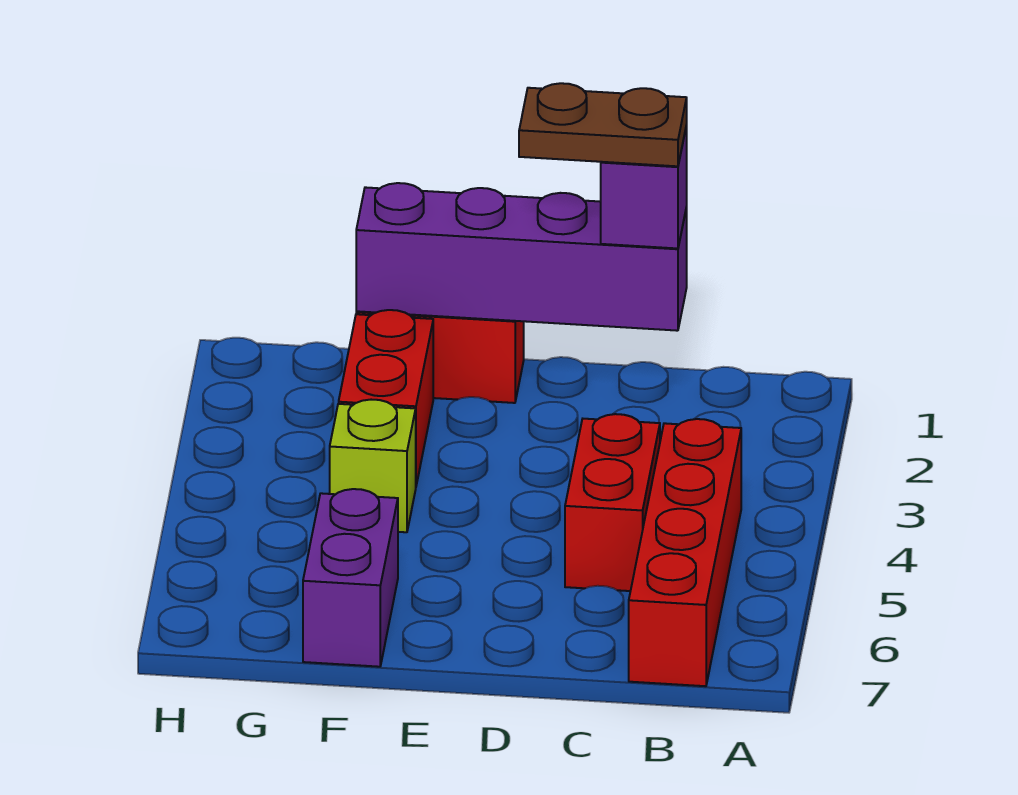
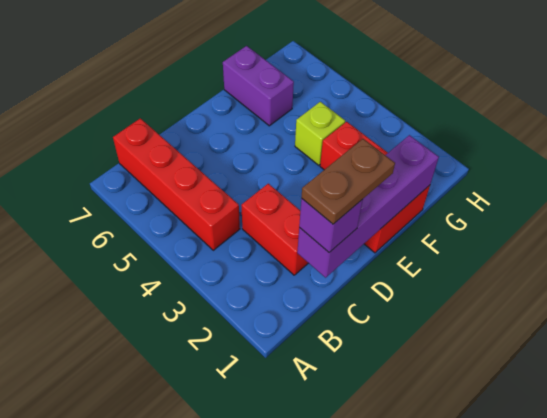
red brick C4:C5 level 1 -> red brick C2:C3 level 1

